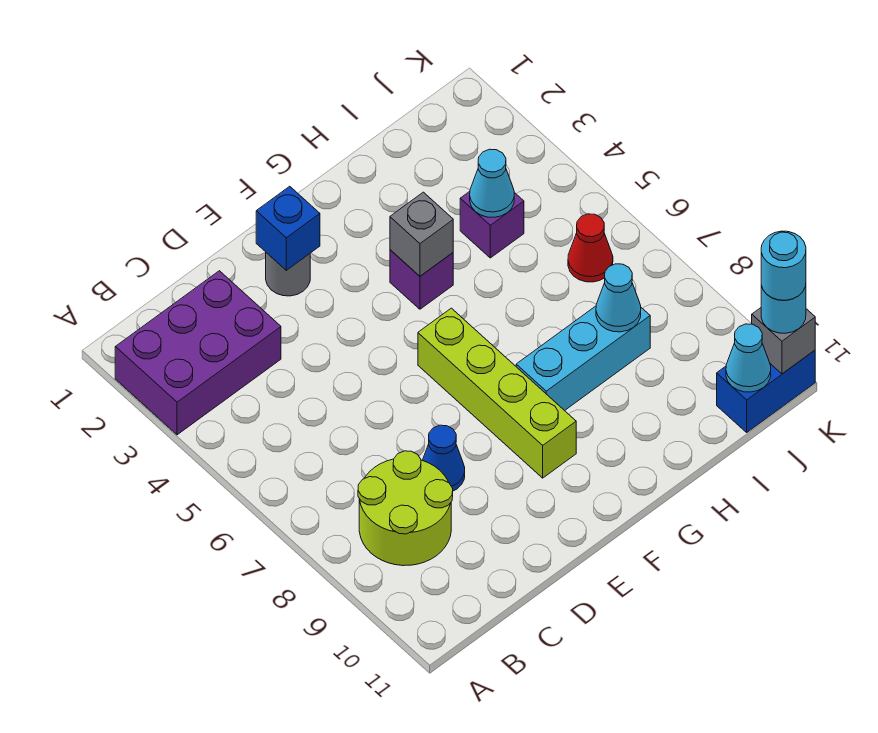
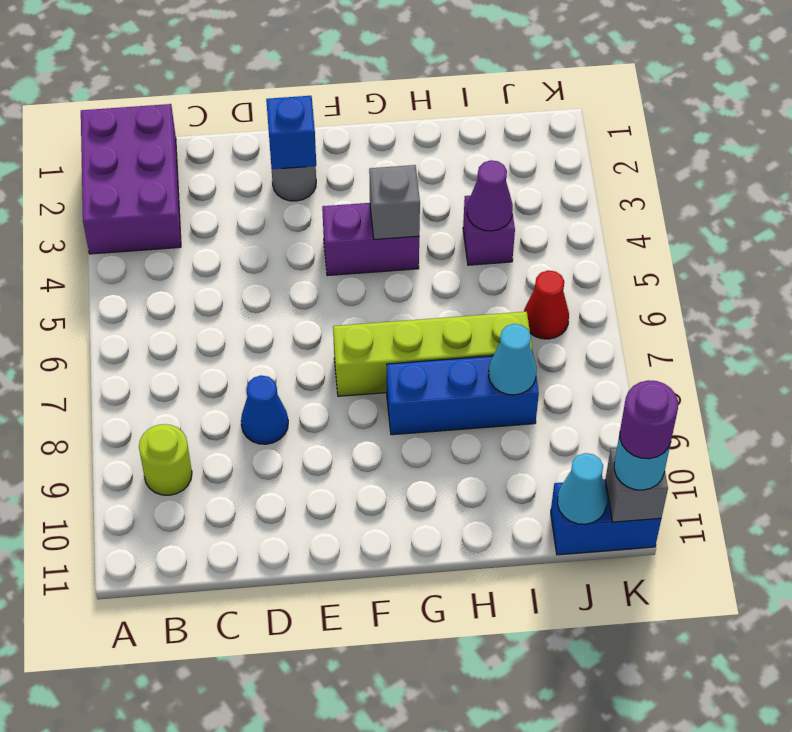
purple brick A2:C3 level 1 -> purple brick A1:B3 level 1
lime round brick B8:C9 level 1 -> lime round brick B9 level 1
lime brick F6:F9 level 1 -> lime brick F7:I7 level 1
purple brick G4 level 1 -> purple brick F4:G4 level 1
cyan brick G8:I8 level 1 -> blue brick G8:I8 level 1
cyan cone I4 level 2 -> purple cone I4 level 2
cyan round brick K11 level 4 -> purple round brick K11 level 4

